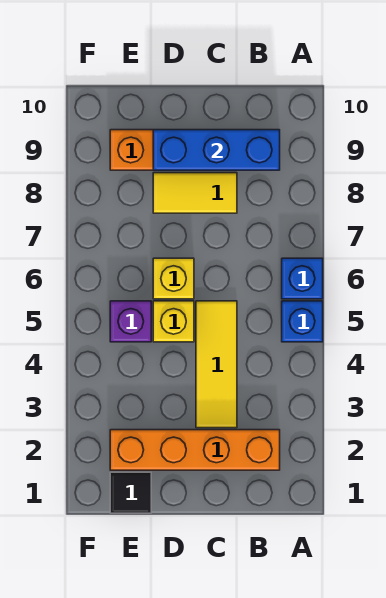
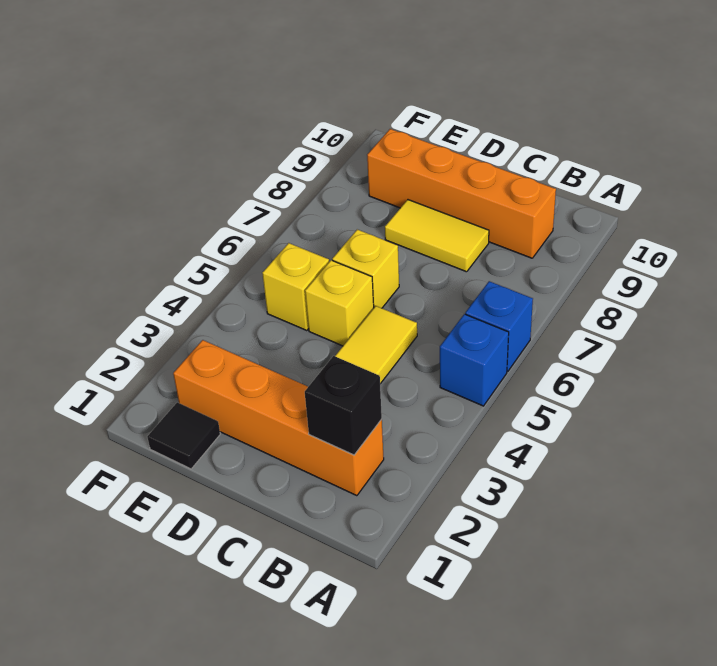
none -> black brick B2 level 2
blue brick B9:D9 level 2 -> none
purple brick E5 level 1 -> yellow brick E5 level 1

